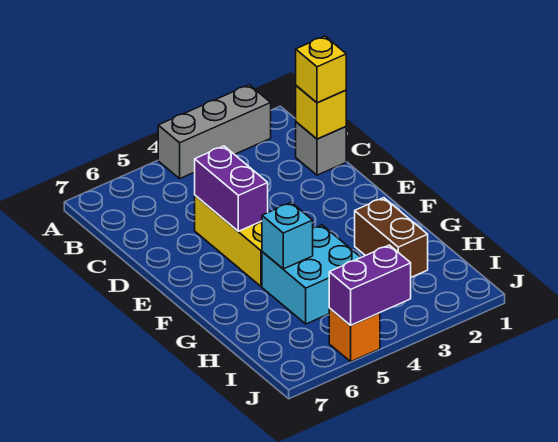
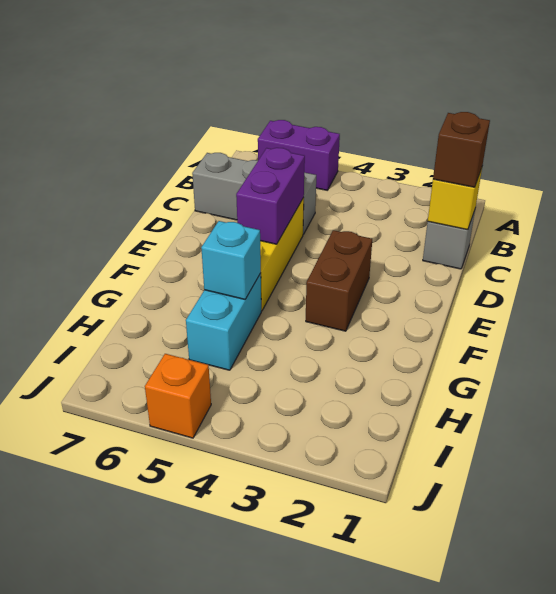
grey brick A2:A4 level 1 -> grey brick C5:C7 level 1
yellow brick C1 level 3 -> brown brick C1 level 3
brown brick G2:H2 level 1 -> brown brick E3:F3 level 1
cyan brick G4:H5 level 1 -> cyan brick G5:H5 level 1
purple brick J4:J5 level 2 -> purple brick A5:A6 level 1

